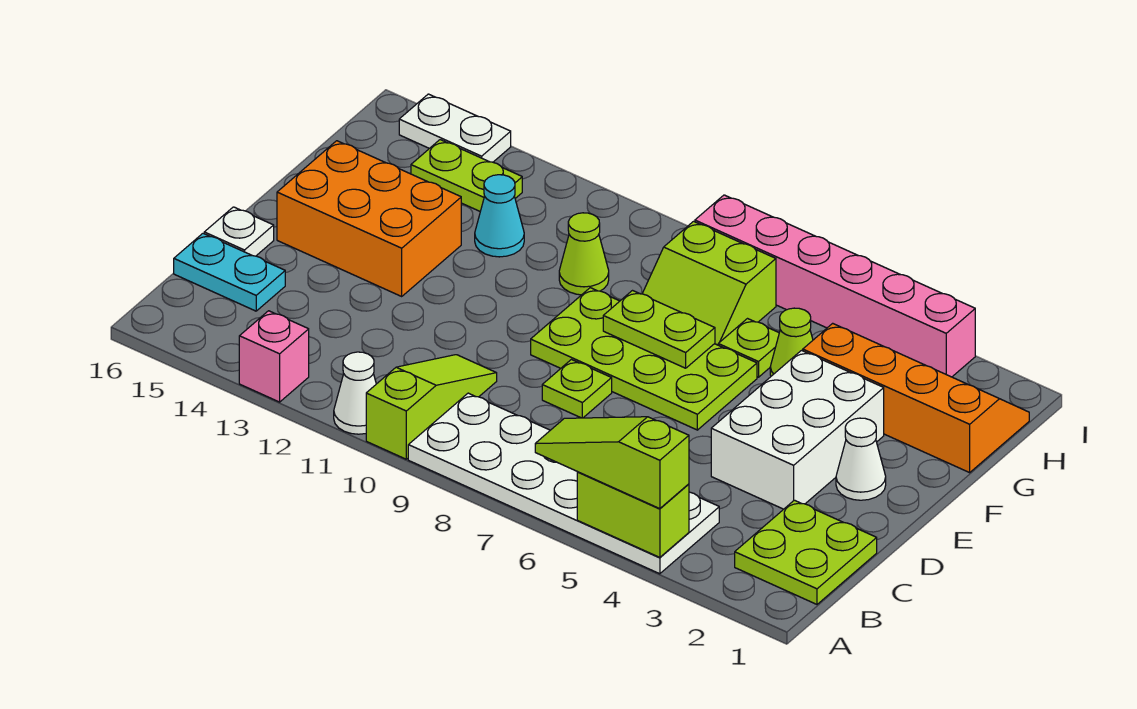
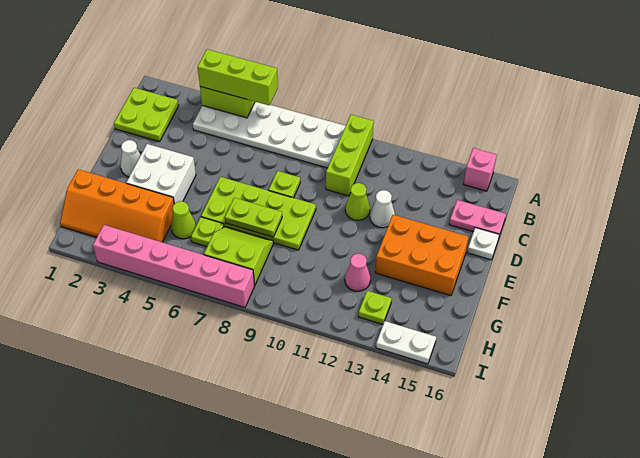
lime slope A4:A6 level 3 top 4 -> lime brick A4:A6 level 3
lime slope A10:C10 level 1 top A -> lime brick A10:C10 level 1
white cone A11 level 1 -> white cone D12 level 1
pink brick A13 level 1 -> pink brick A15 level 1
cyan plate C15:C16 level 1 -> pink plate C15:C16 level 1
white brick D3:F4 level 1 -> white brick E3:F4 level 1
lime cone G10 level 1 -> lime cone D11 level 1
cyan cone G12 level 1 -> pink cone G12 level 1
lime plate H13:H14 level 1 -> lime plate H13 level 1

